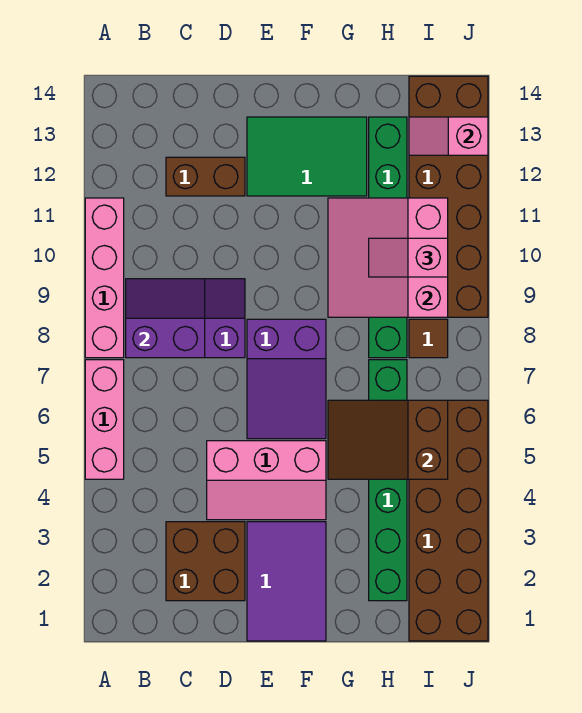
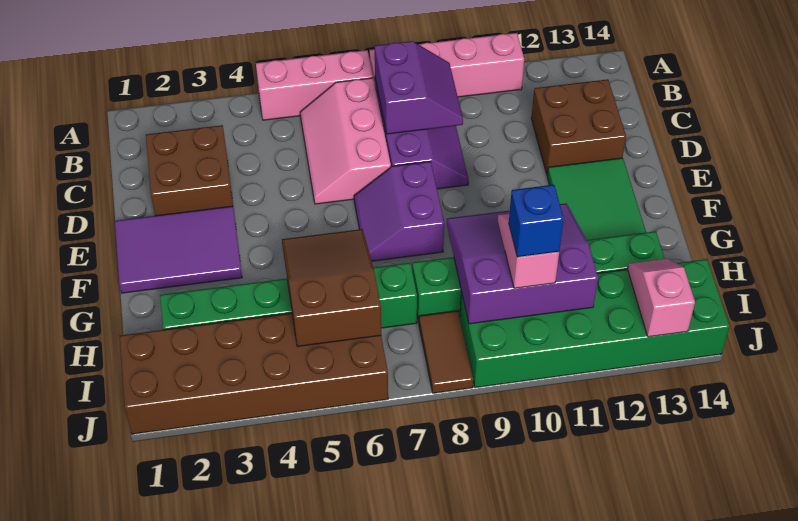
brown brick C12:D12 level 1 -> brown brick C12:D13 level 1
pink slope D4:F5 level 1 top 5 -> pink slope B6:D7 level 1 top 7
purple slope E6:F8 level 1 top 8 -> purple slope E7:F8 level 1 top 8
pink slope G9:I11 level 2 top I -> purple slope G9:I11 level 2 top I
brown tile I8 level 1 -> brown tile I8:J8 level 1
brown brick I9:J14 level 1 -> green brick I9:J14 level 1
none -> blue brick I10 level 4

